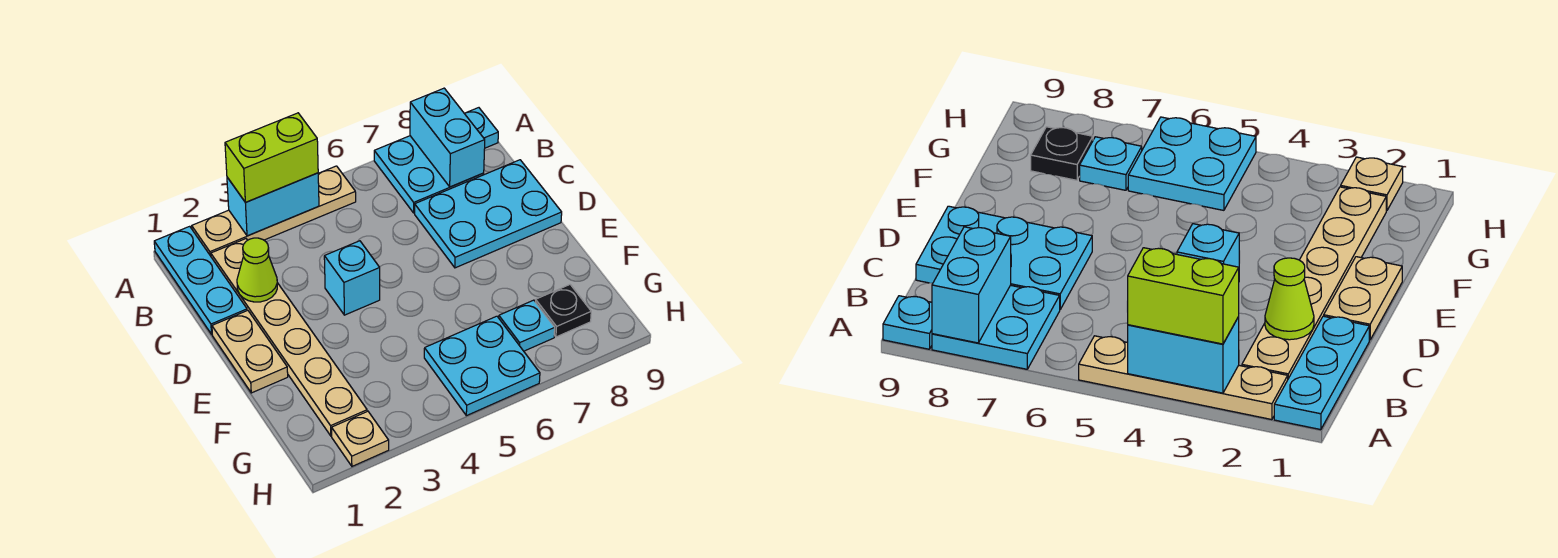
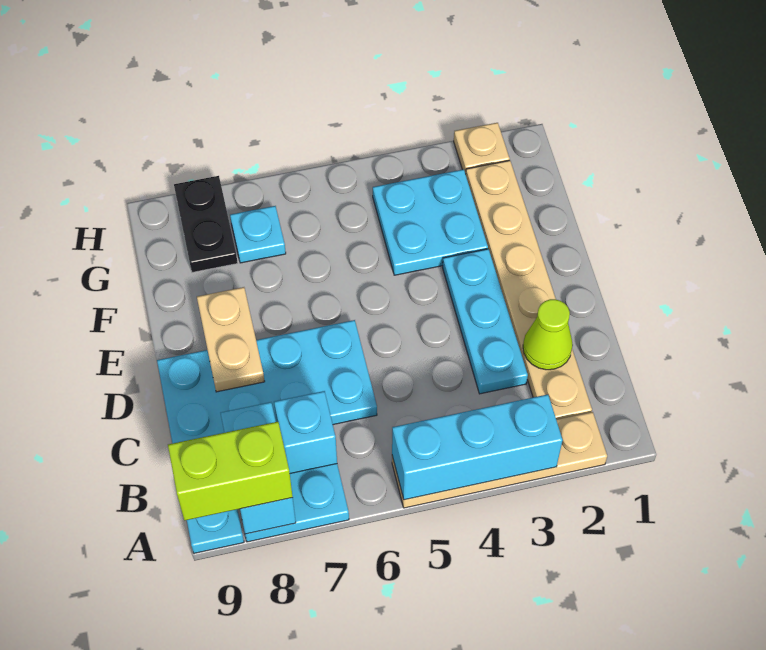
cyan plate A1:C1 level 1 -> cyan plate C3:E3 level 1
cyan brick A3:A4 level 2 -> cyan brick A3:A5 level 2
lime brick A3:A4 level 3 -> lime brick A8:A9 level 3
cyan plate C7:D9 level 1 -> cyan plate C6:D9 level 1
tan plate D1:E1 level 1 -> tan plate D8:E8 level 2
cyan brick D4 level 1 -> cyan brick B7 level 2
cyan plate G5:H6 level 1 -> cyan plate F3:G4 level 1
black plate G8 level 1 -> black plate G8:H8 level 1

